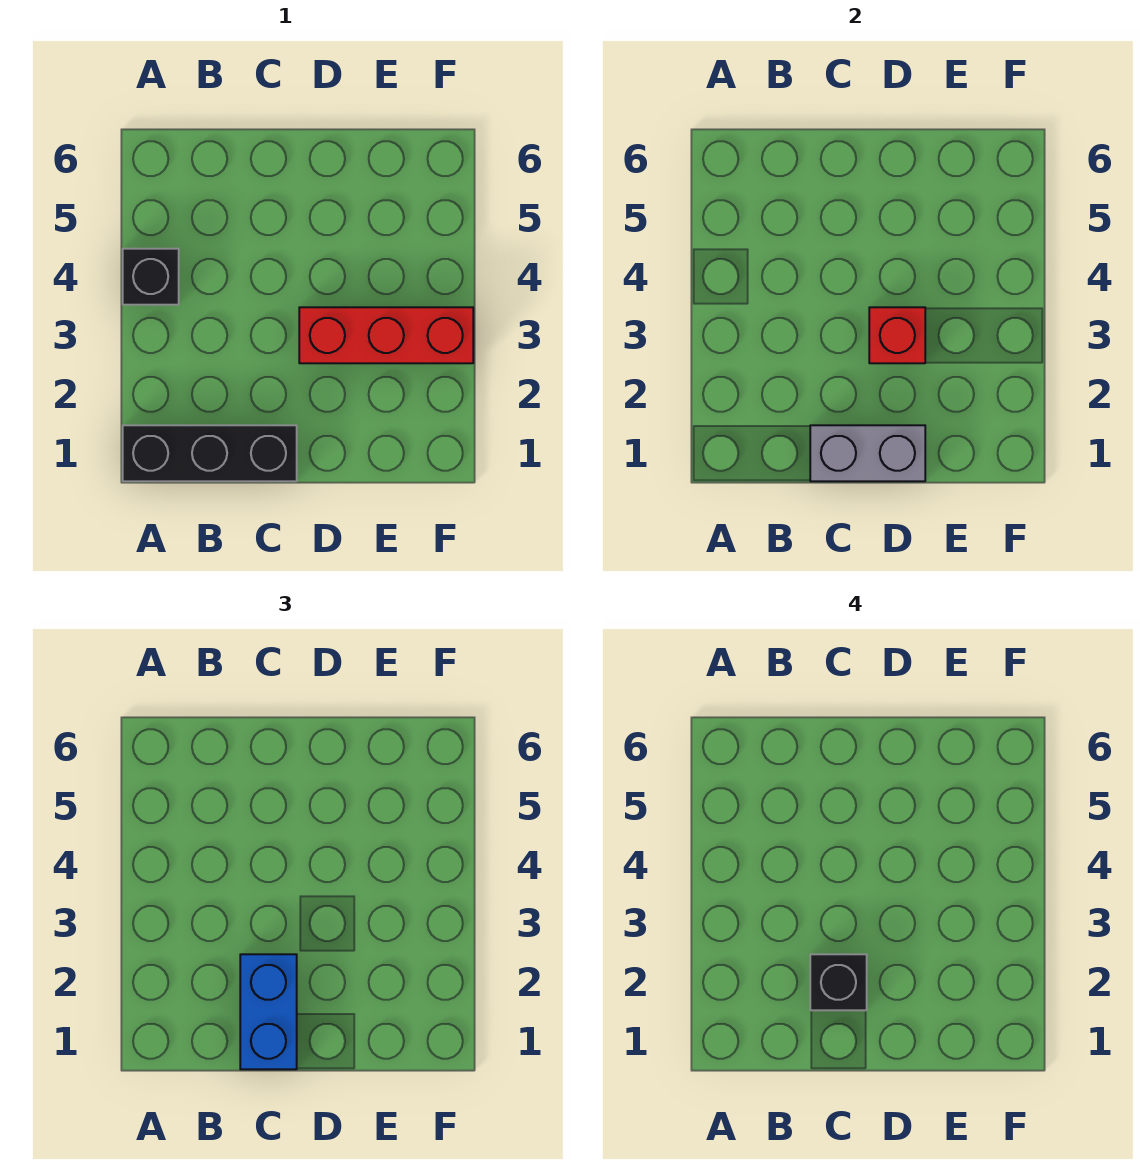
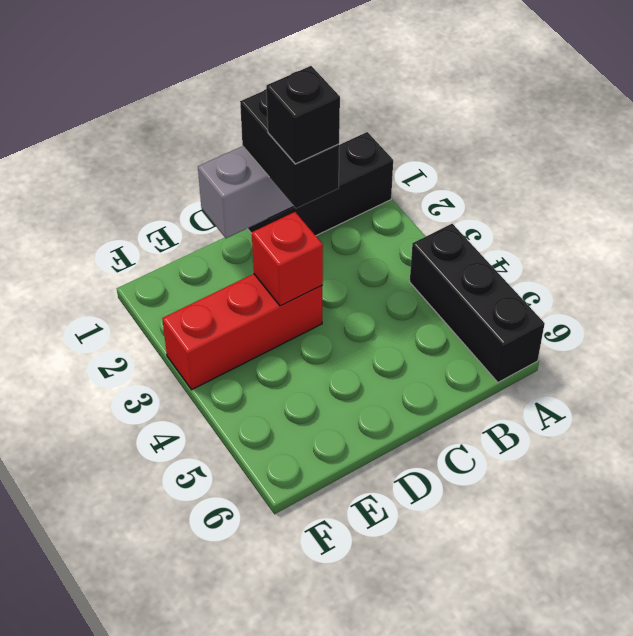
black brick A4 level 1 -> black brick A4:A6 level 1
blue brick C1:C2 level 3 -> black brick C1:C2 level 3

